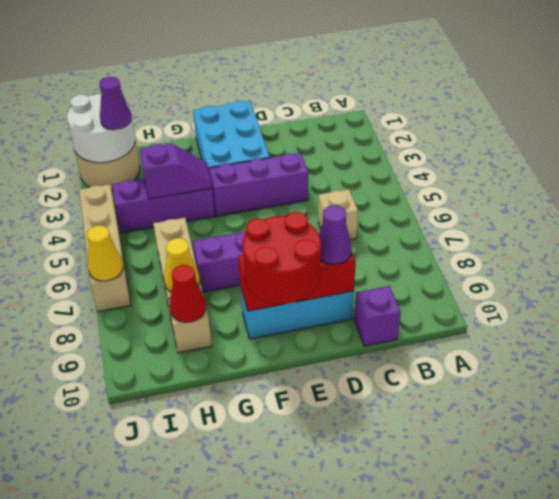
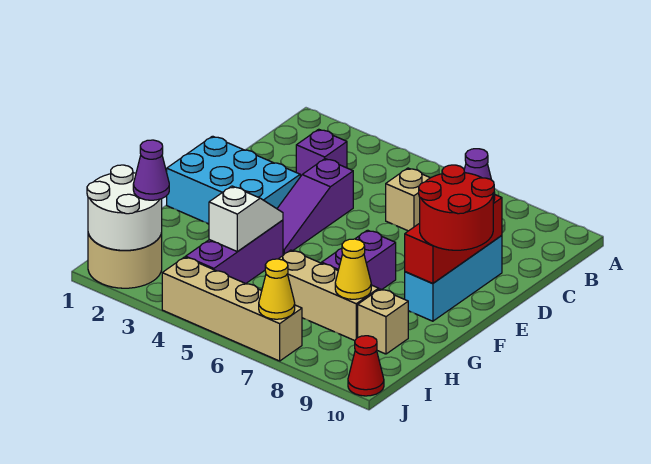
purple brick C10 level 1 -> purple brick C3 level 1
purple brick D4:F4 level 1 -> purple slope D4:F4 level 1 top D
purple slope G4:H4 level 2 top H -> white slope G4:H4 level 2 top H
red cone H9 level 2 -> red cone J10 level 1

